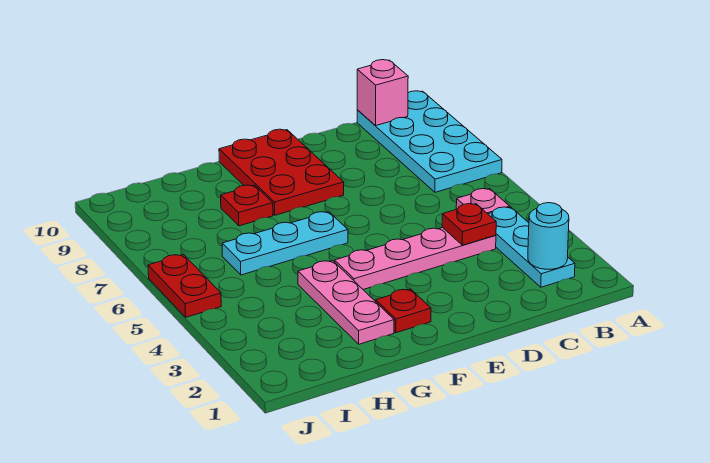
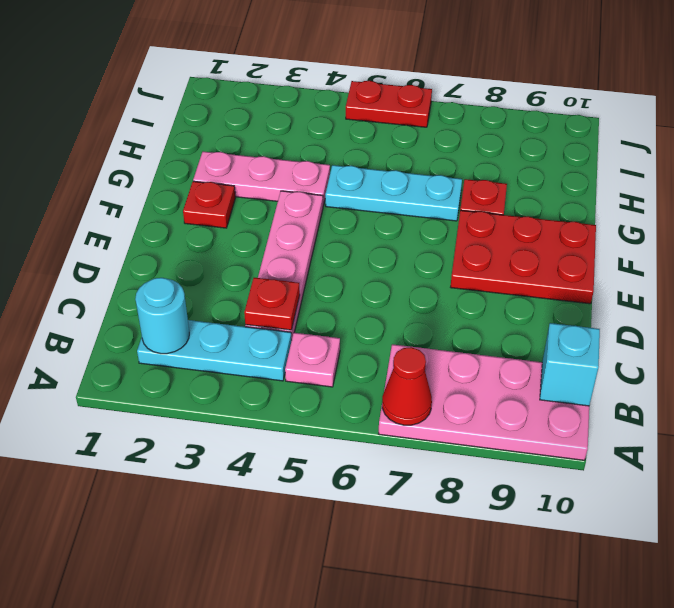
cyan plate A7:B10 level 1 -> pink plate A7:B10 level 1
none -> red cone A7 level 2
pink brick B10 level 2 -> cyan brick B10 level 2
cyan plate F6:H6 level 1 -> cyan plate G5:G7 level 1

